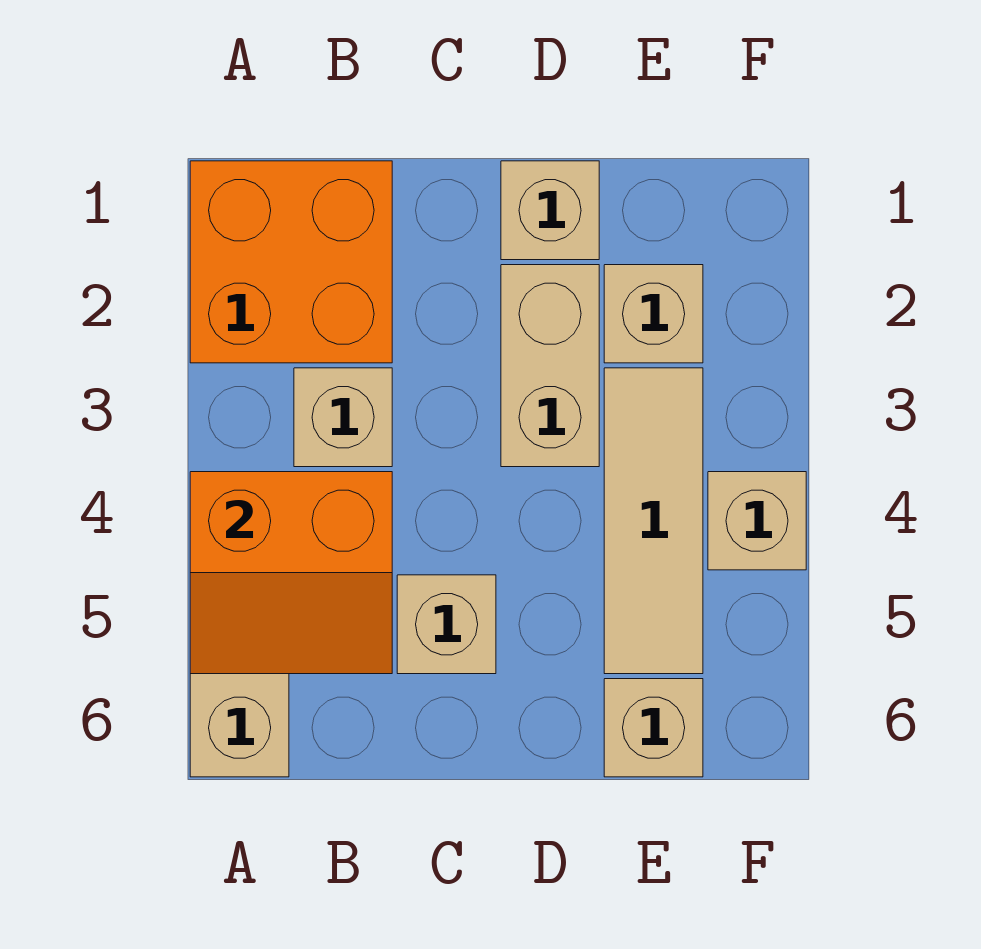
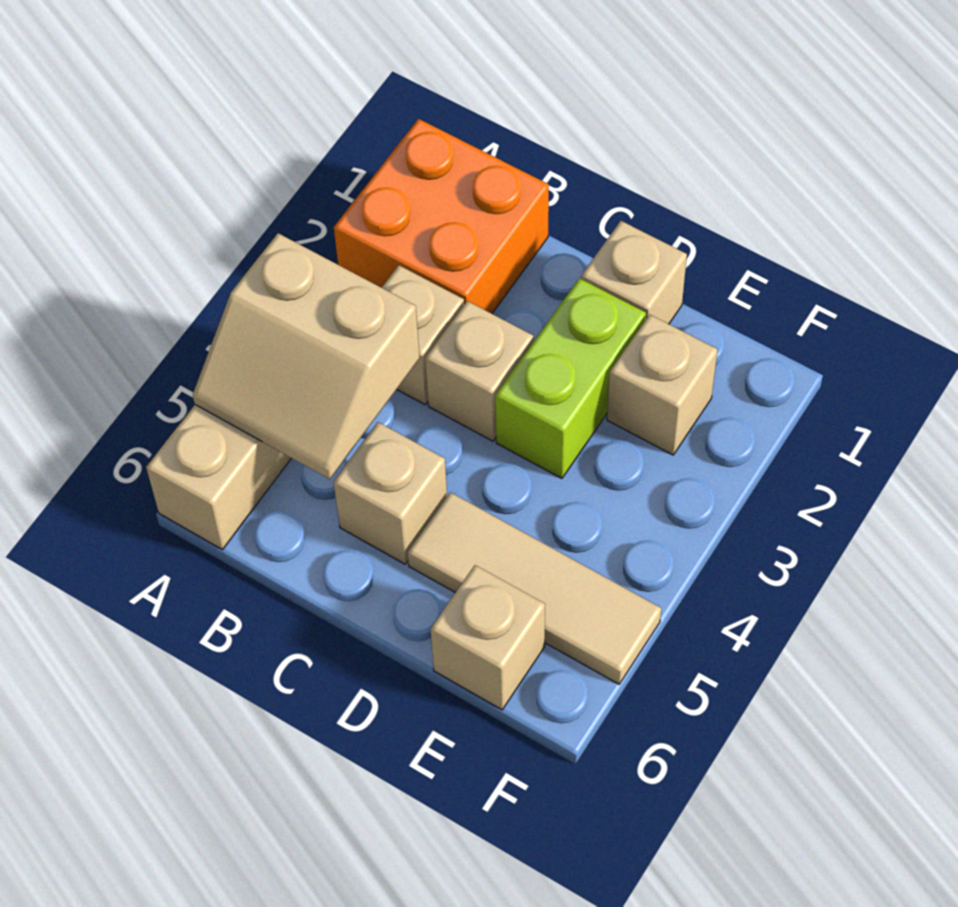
orange slope A4:B5 level 2 top 4 -> tan slope A4:B5 level 2 top 4
tan brick D2:D3 level 1 -> lime brick D2:D3 level 1
tan tile E3:E5 level 1 -> tan tile D5:F5 level 1
tan brick F4 level 1 -> tan brick C3 level 1

